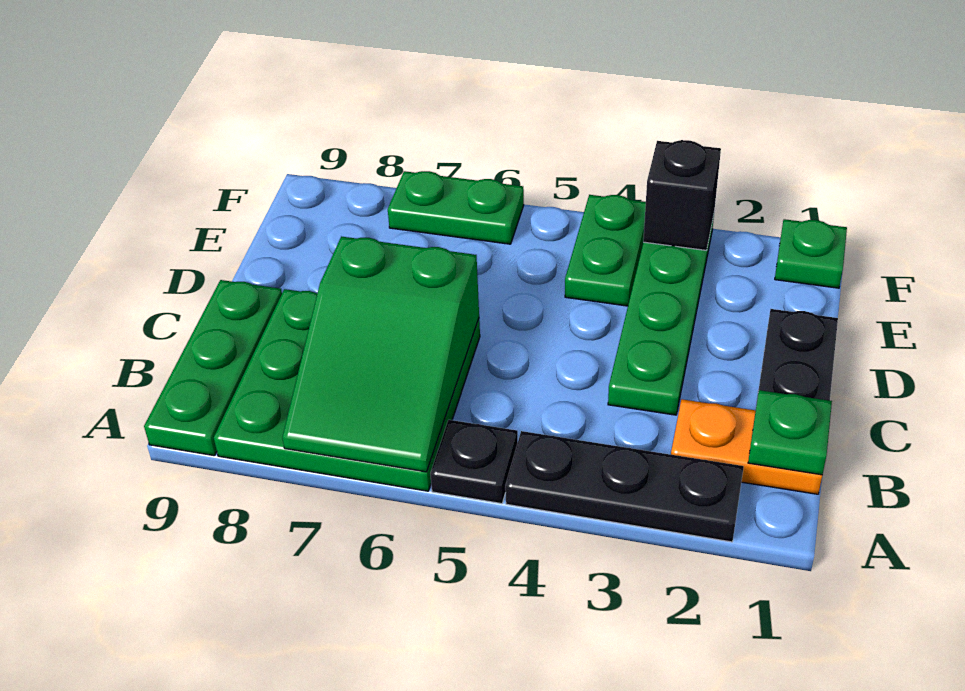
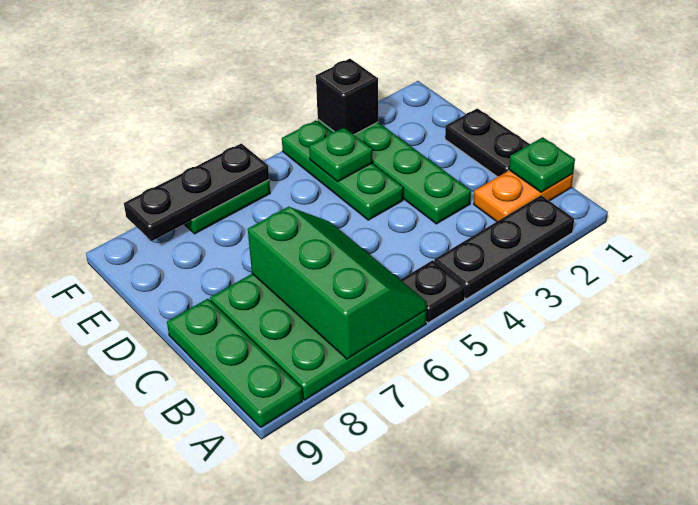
green slope A6:C7 level 2 top C -> green slope A6:C7 level 2 top 7
green plate E4:F4 level 1 -> green plate D4:F4 level 1
green plate F1 level 1 -> green plate E4 level 2
none -> black plate F6:F8 level 2

